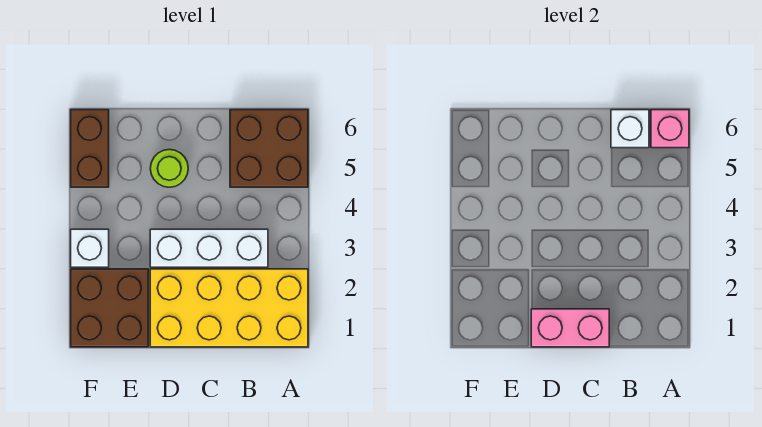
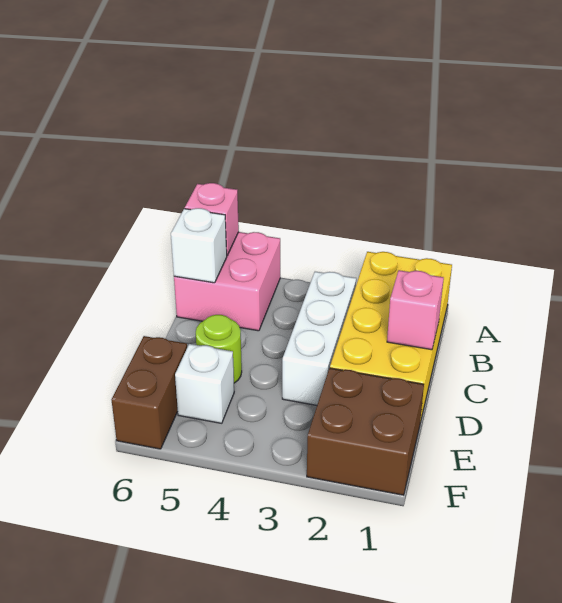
brown brick A5:B6 level 1 -> pink brick A5:B6 level 1
pink brick C1:D1 level 2 -> pink brick C1 level 2
white brick F3 level 1 -> white brick E5 level 1
brown brick F5:F6 level 1 -> brown brick E6:F6 level 1

